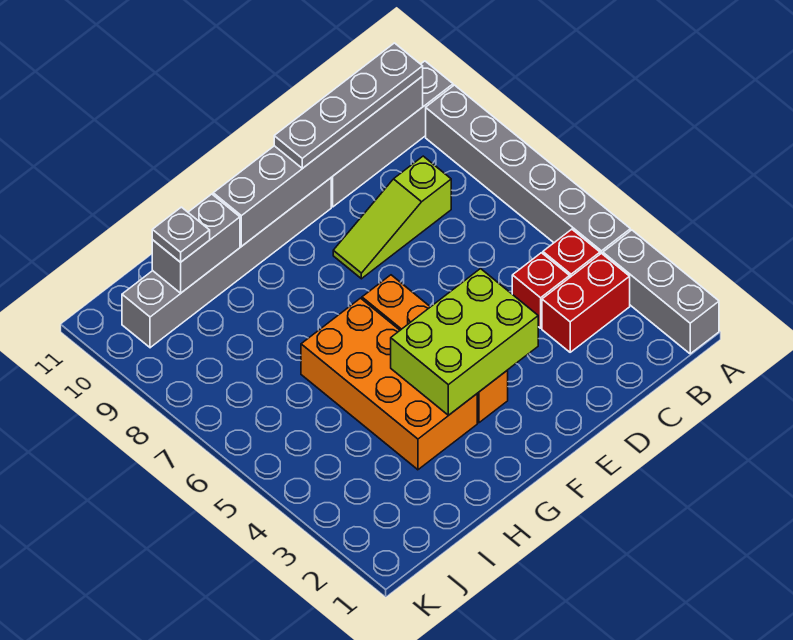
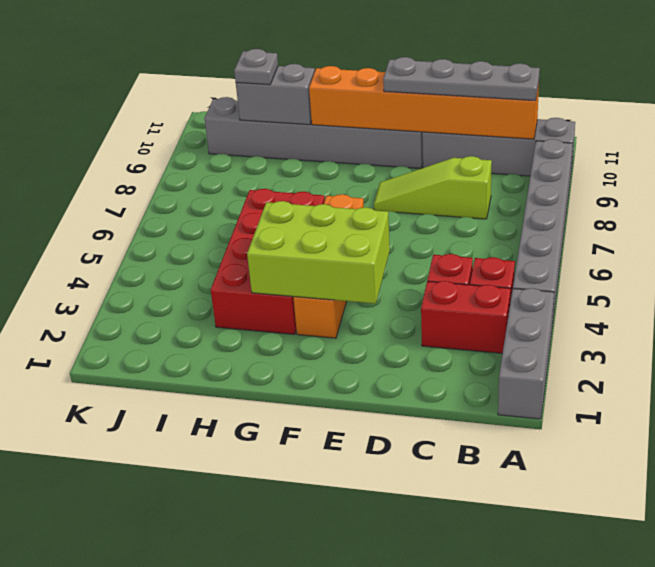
grey brick B10:G10 level 2 -> orange brick B10:G10 level 2
orange brick G3:H6 level 1 -> red brick G3:H6 level 1

